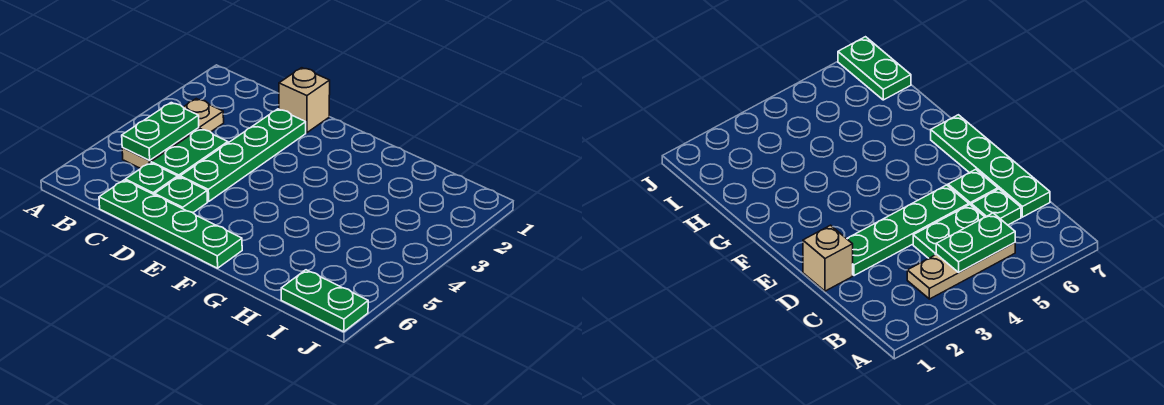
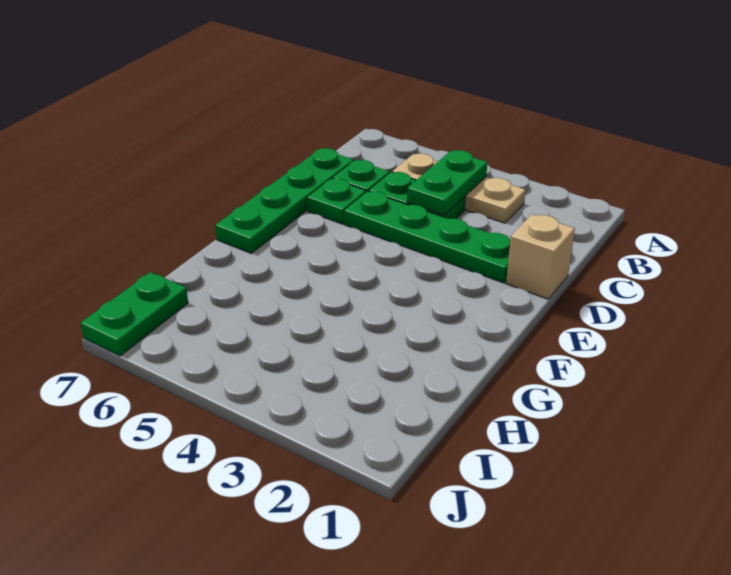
green plate B4:B5 level 2 -> green plate B4:C4 level 2

